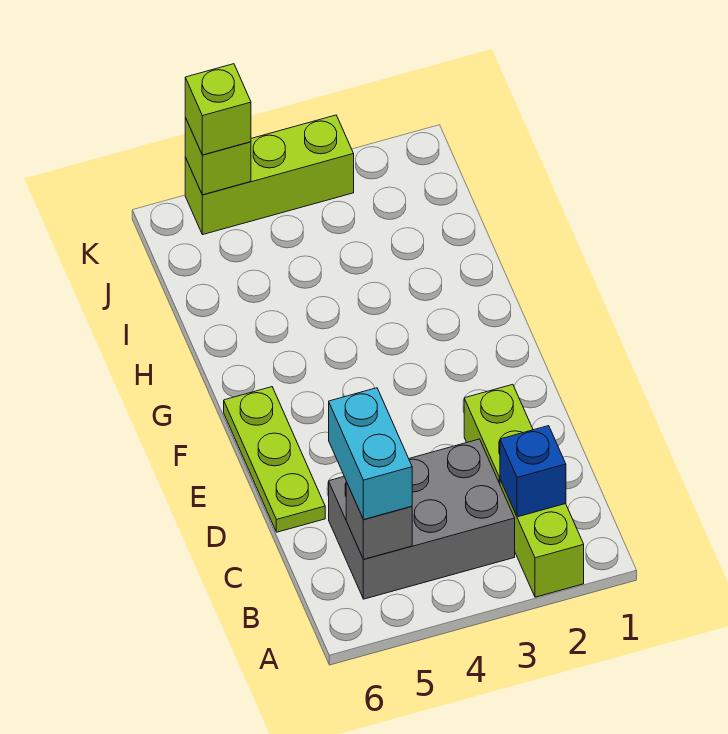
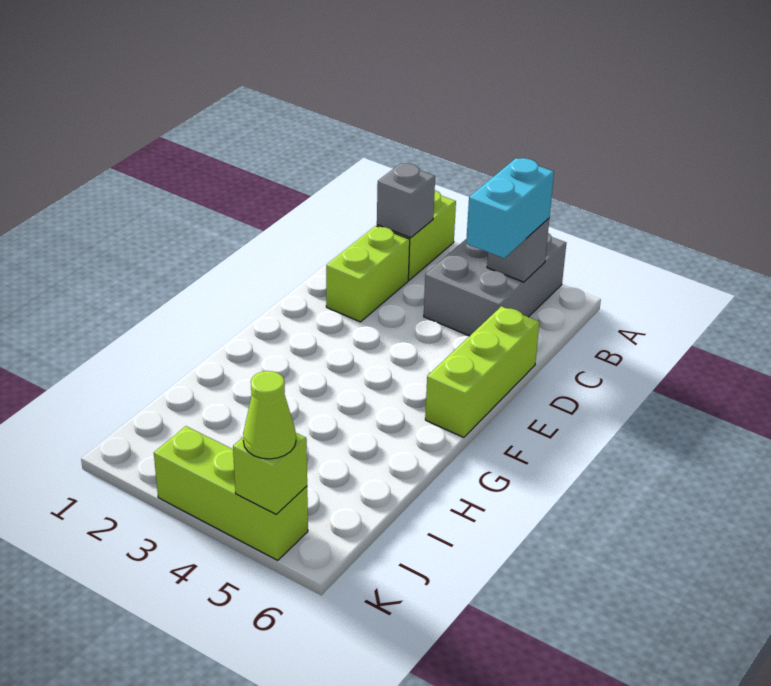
blue brick B2 level 2 -> grey brick B2 level 2
grey brick B3:C5 level 1 -> grey brick A4:C5 level 1
lime plate D6:F6 level 1 -> lime brick D6:F6 level 1
lime brick K5 level 3 -> lime cone K5 level 3

